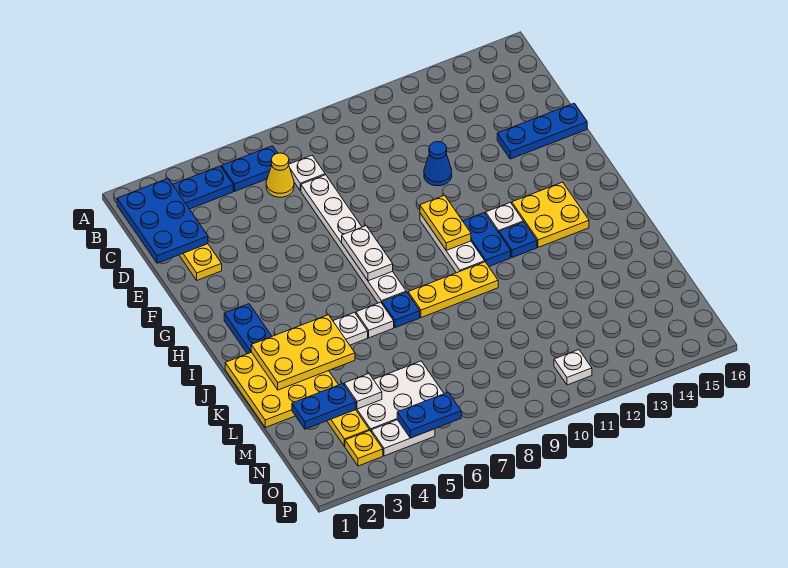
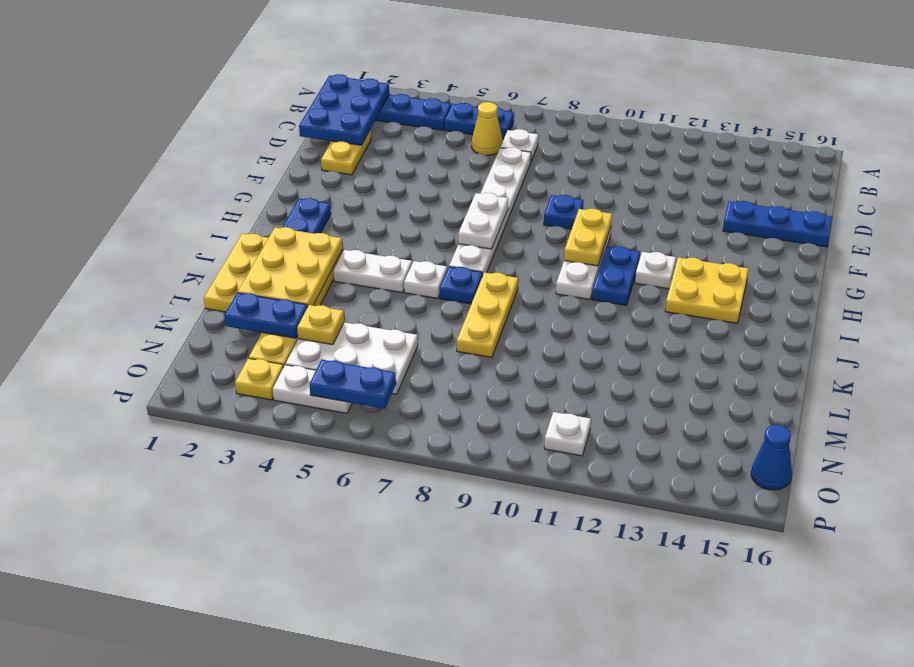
blue cone E11 level 1 -> blue cone O16 level 1
blue plate I12 level 1 -> blue plate F9 level 1
yellow plate J2:K4 level 2 -> yellow plate J2:L3 level 2
yellow plate J8:J10 level 1 -> yellow plate J8:L8 level 1
white plate M4 level 2 -> yellow plate M4 level 2

